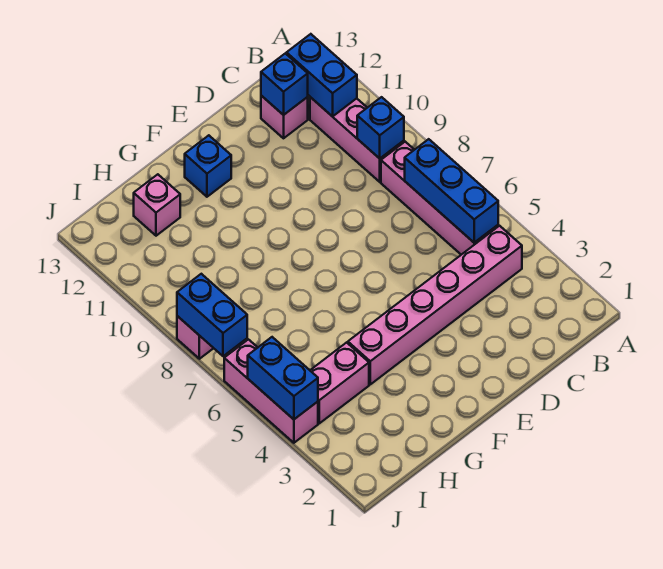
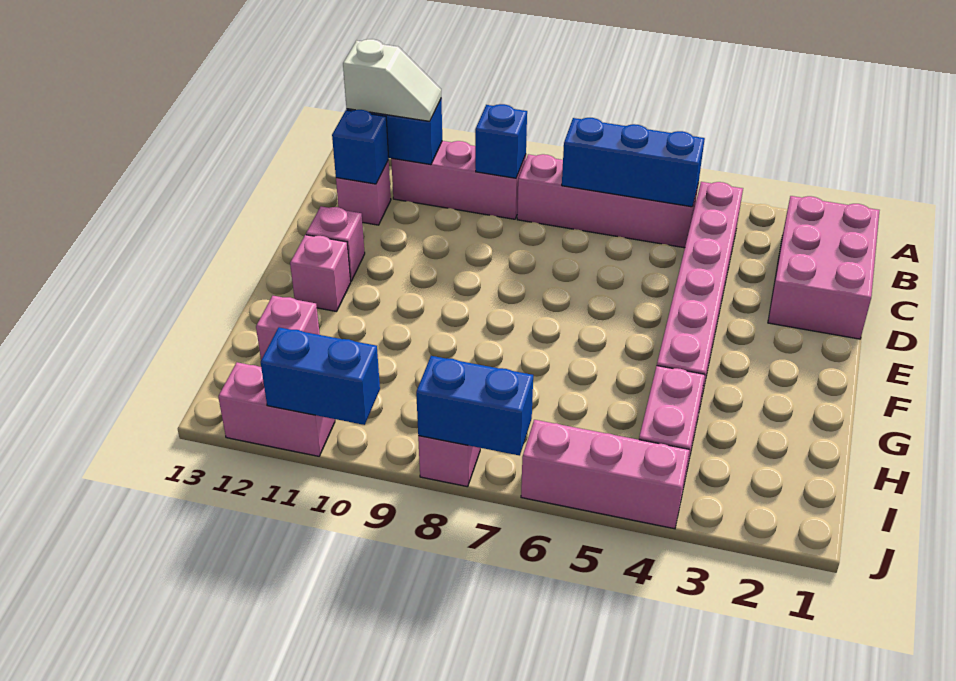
none -> pink brick B1:D2 level 1
none -> white slope B11:B12 level 3 top 12
none -> pink brick E12 level 1
blue brick F12 level 1 -> pink brick F12 level 1
blue brick J4:J5 level 2 -> blue brick J10:J11 level 2
none -> pink brick J11:J12 level 1

